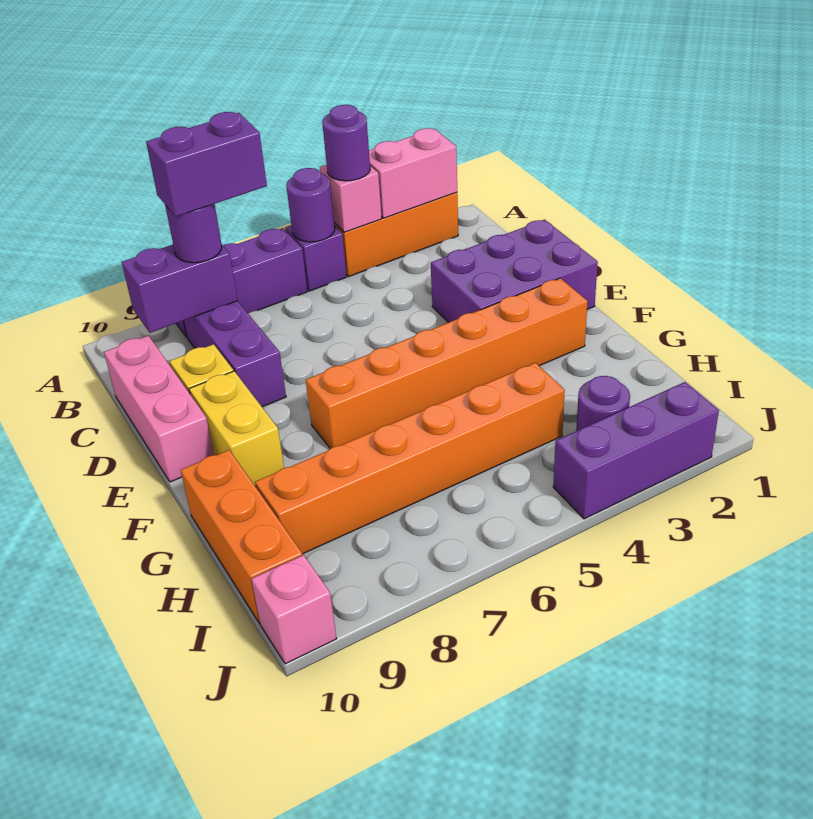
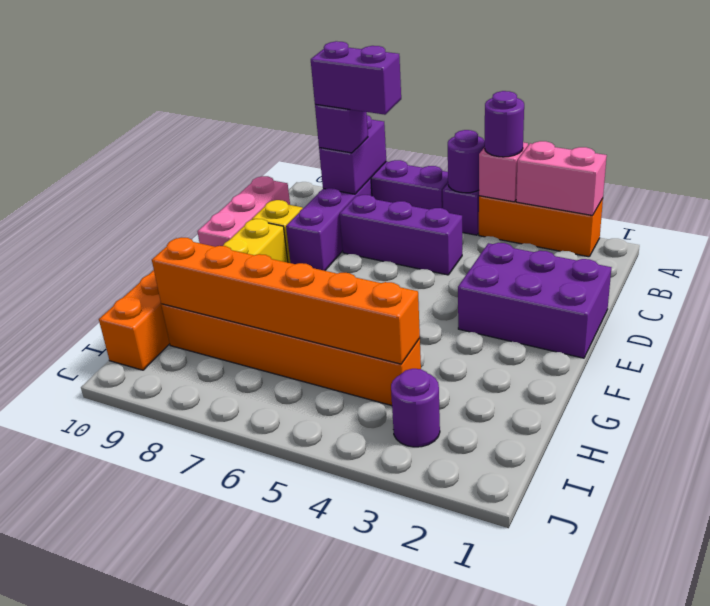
purple brick B8:B9 level 2 -> purple brick A8:B8 level 2
purple round brick B8 level 3 -> purple brick B8 level 3
orange brick F2:F7 level 1 -> orange brick H4:H9 level 2
purple brick J2:J4 level 1 -> purple brick C5:C7 level 1
pink brick J10 level 1 -> none

